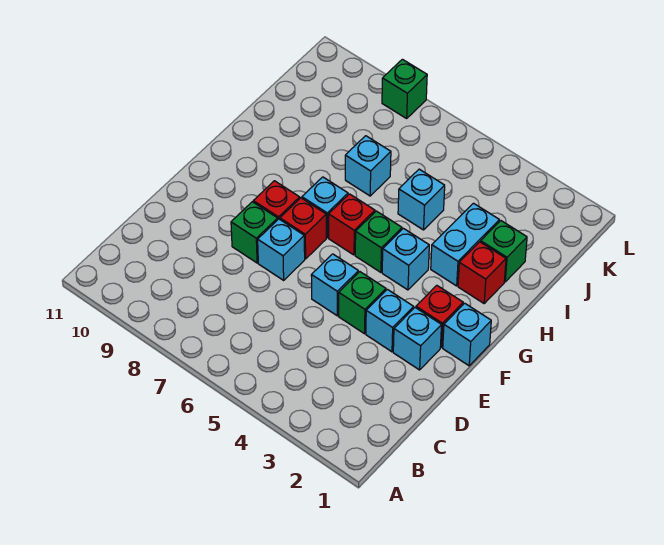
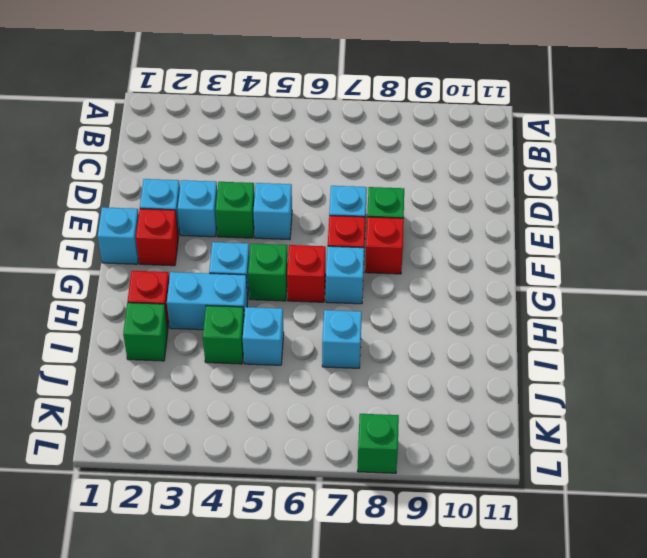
cyan brick H3:I3 level 1 -> cyan brick H3:H4 level 1
none -> green brick I4 level 1

